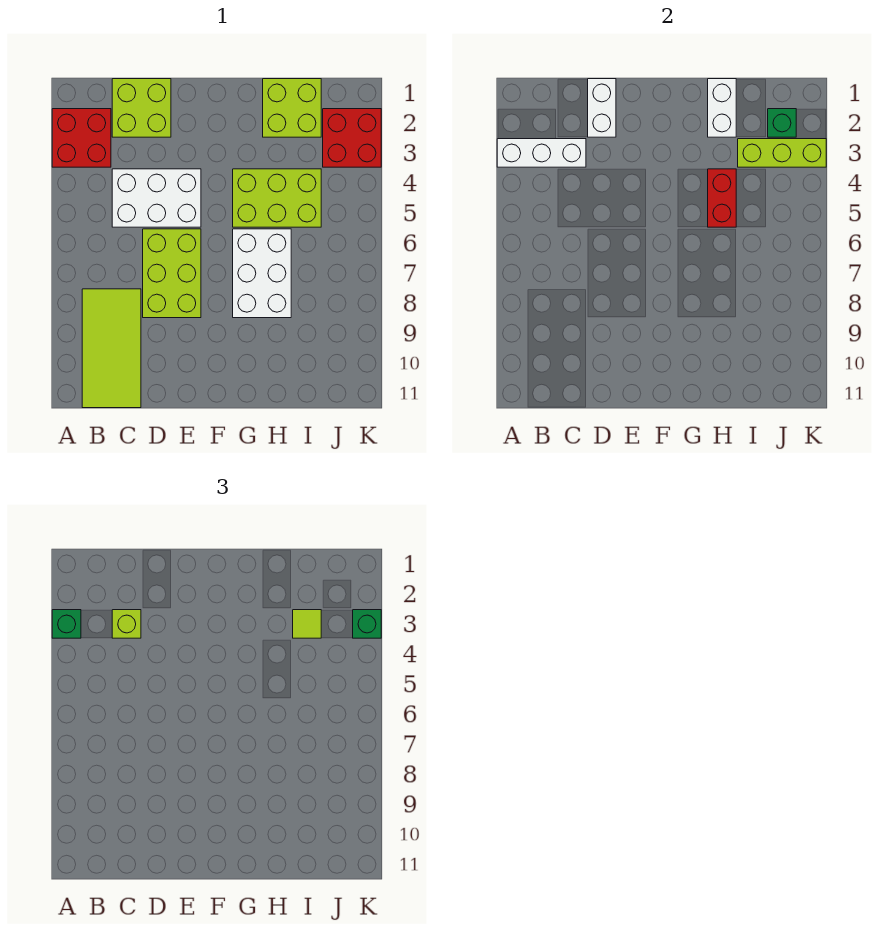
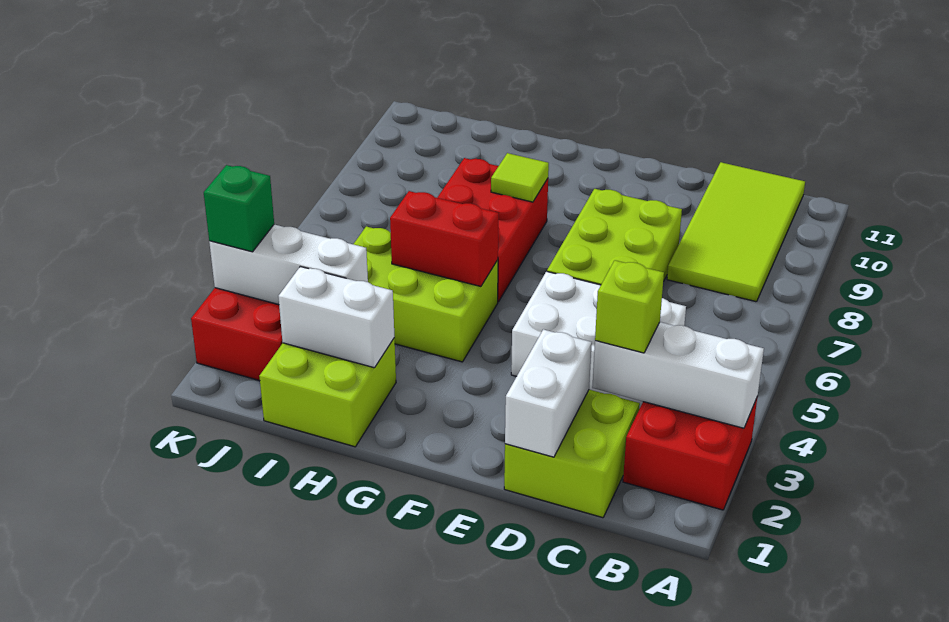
green brick A3 level 3 -> none
white brick G6:H8 level 1 -> red brick G6:H8 level 1
white brick H1:H2 level 2 -> white brick H2:I2 level 2
red brick H4:H5 level 2 -> red brick G5:H5 level 2
lime brick I3:K3 level 2 -> white brick I3:K3 level 2
lime tile I3 level 3 -> lime tile G8 level 2
green brick J2 level 2 -> none

